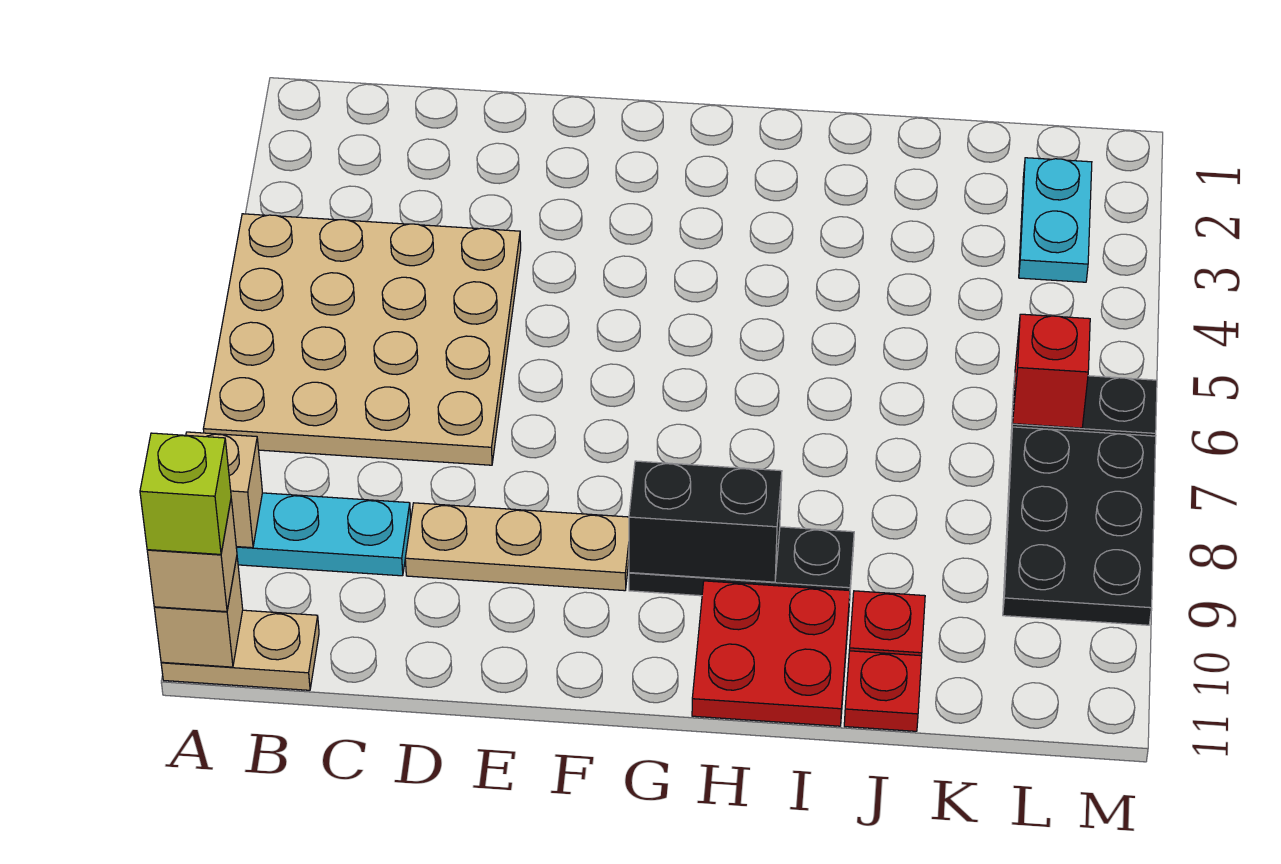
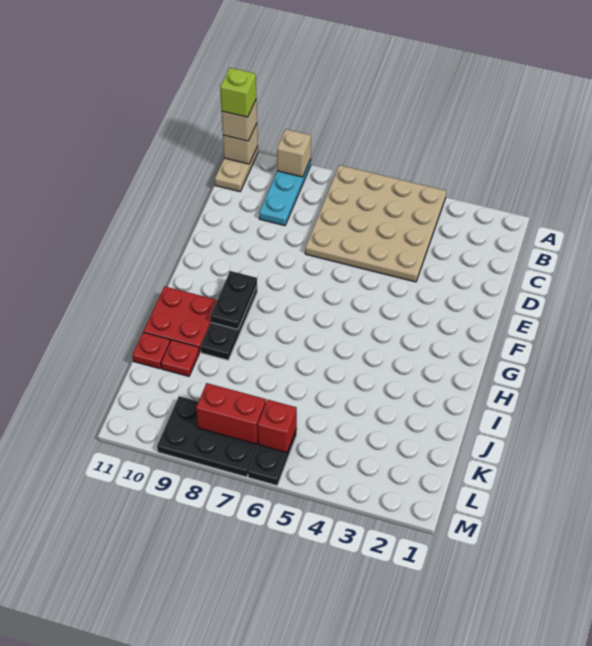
tan plate D9:F9 level 1 -> none
black brick G9:H9 level 2 -> black plate G9:H9 level 2
cyan plate L2:L3 level 1 -> none
none -> red brick L7:L8 level 2

